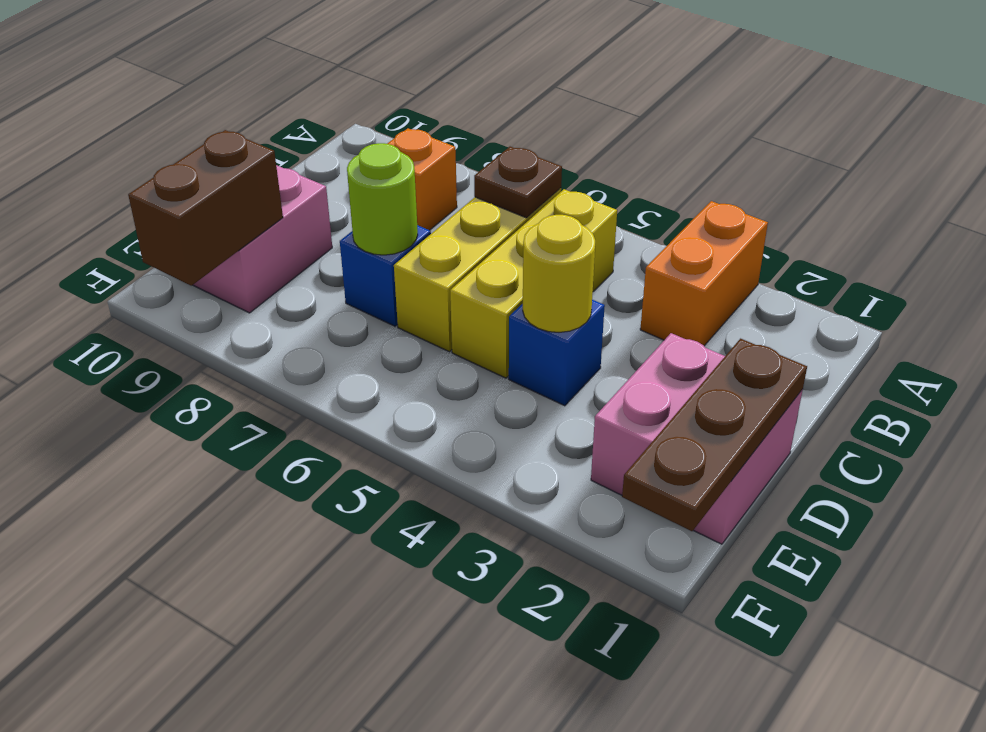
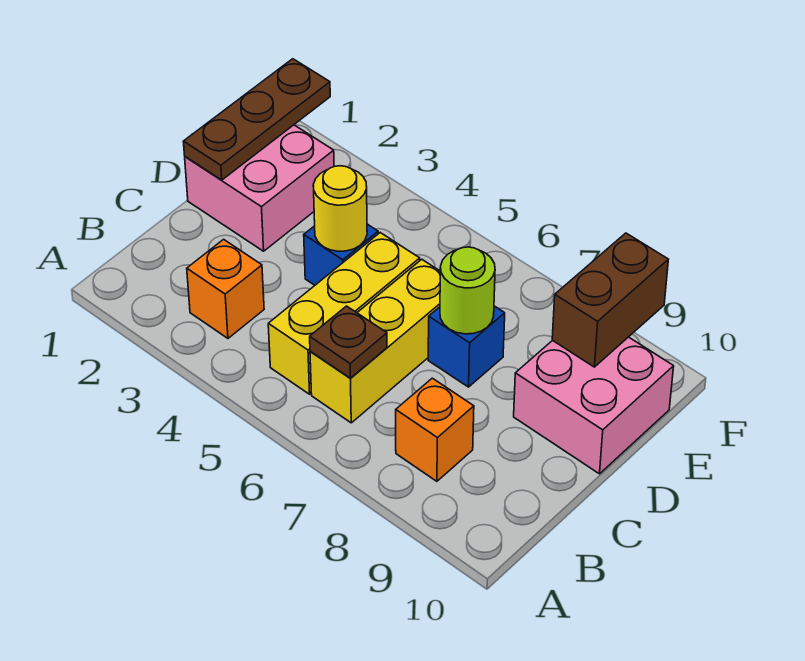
orange brick A3:B3 level 1 -> orange brick B3 level 1

